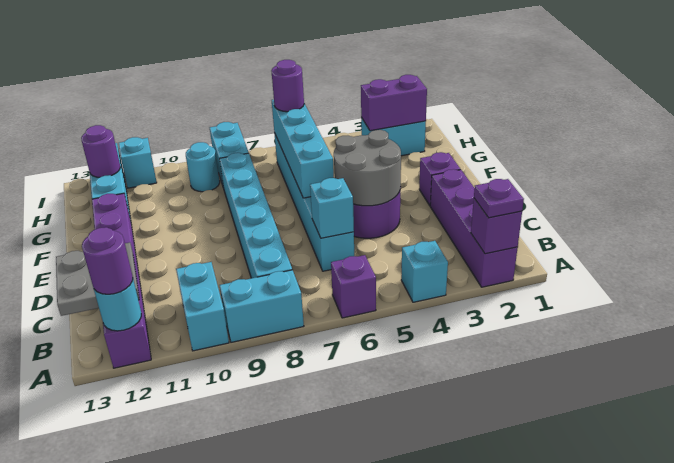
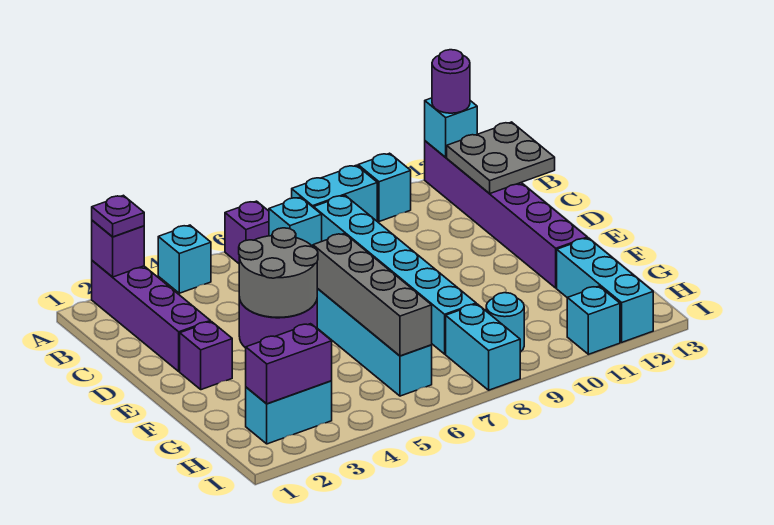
cyan brick A10:B10 level 1 -> cyan brick A10 level 1
cyan round brick A12 level 2 -> cyan brick A12 level 2
cyan brick E6:H6 level 2 -> grey brick E6:H6 level 2
purple round brick H6 level 3 -> none
purple round brick H12 level 2 -> none

